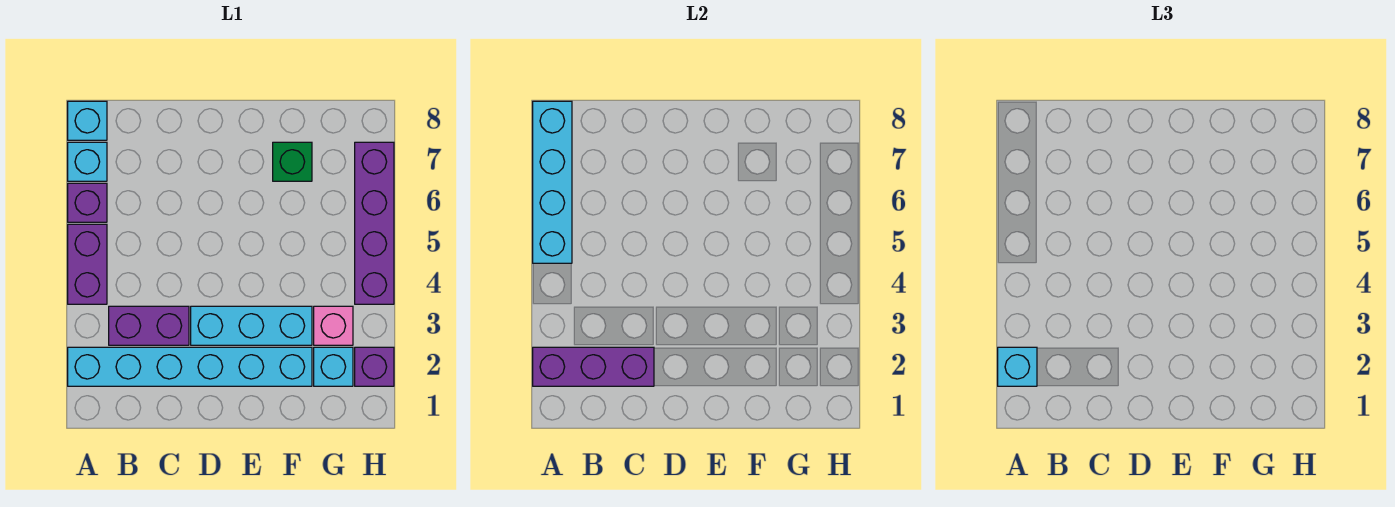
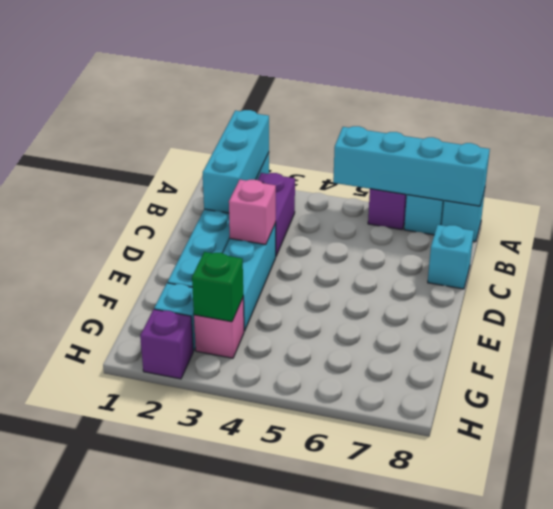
purple brick A2:C2 level 2 -> cyan brick A2:C2 level 2
cyan brick A2 level 3 -> cyan brick C8 level 1
purple brick A4:A5 level 1 -> none
none -> pink brick D3 level 2
green brick F7 level 1 -> green brick G3 level 2
purple brick H4:H7 level 1 -> none

